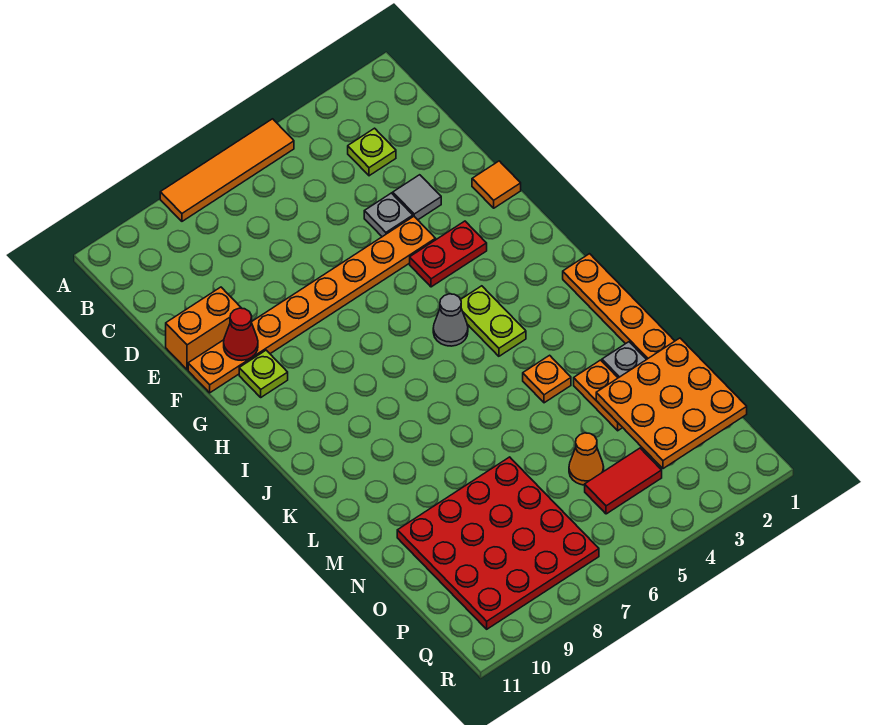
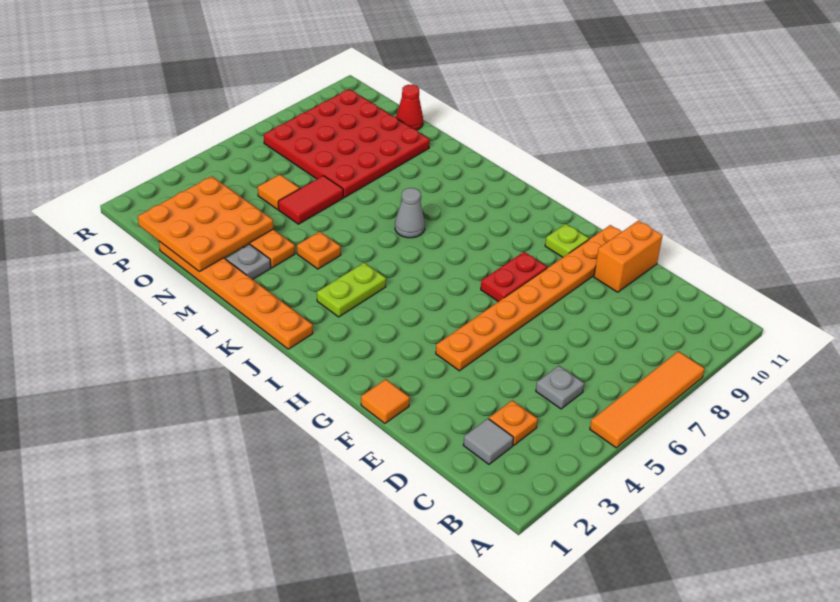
lime plate C3 level 1 -> orange plate C3 level 1
grey tile E3 level 1 -> grey tile C2 level 1
grey plate E4 level 1 -> grey plate C5 level 1
red cone F10 level 2 -> red cone O11 level 1
red plate G3:G4 level 1 -> red plate G7:G8 level 1
lime plate I4:J4 level 1 -> lime plate J3:J4 level 1
grey cone I5 level 1 -> grey cone K7 level 1
orange cone O5 level 1 -> orange tile O5 level 1
red tile P4:P5 level 1 -> red tile N5:N6 level 1

